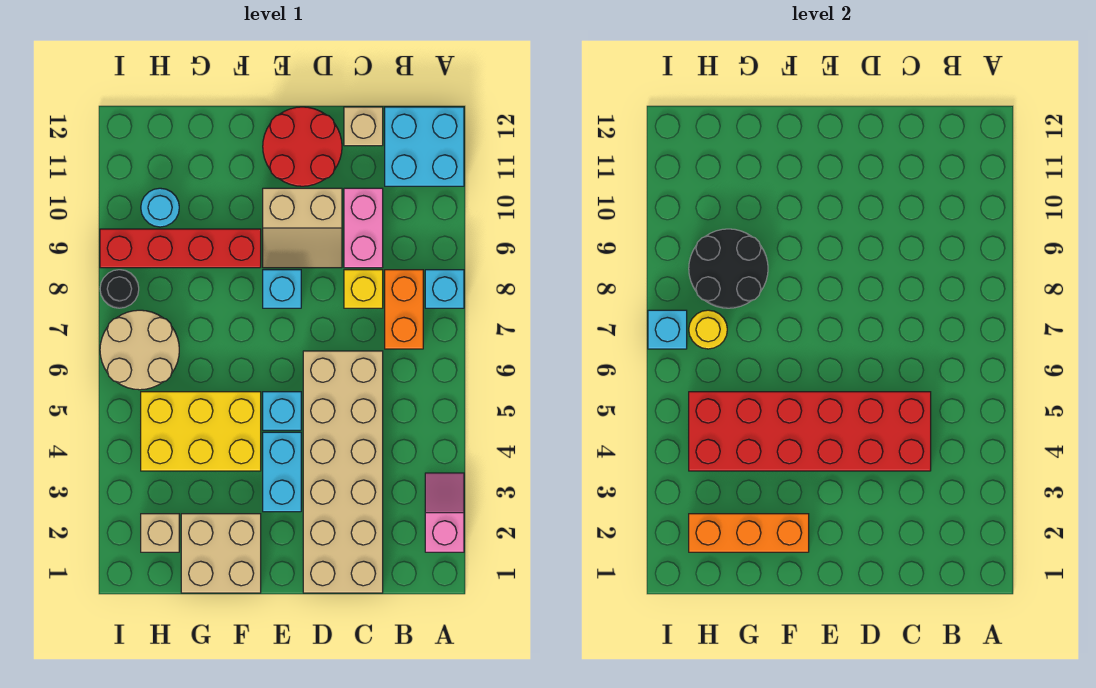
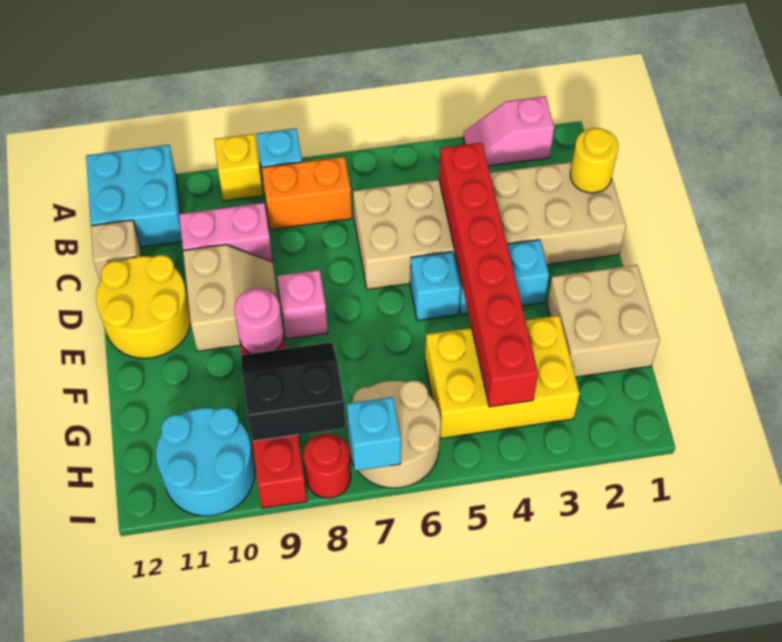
red brick C4:H5 level 2 -> red brick C4:H4 level 2
yellow brick C8 level 1 -> yellow brick A9 level 1
red round brick D11:E12 level 1 -> yellow round brick D11:E12 level 1
cyan brick E8 level 1 -> pink brick E8 level 1
orange brick F2:H2 level 2 -> none
yellow brick F4:H5 level 1 -> yellow brick G3:H5 level 1
none -> pink round brick F9 level 2
black round brick G8:H9 level 2 -> black slope G8:H9 level 2 top H
tan brick H2 level 1 -> none
yellow round brick H7 level 2 -> yellow round brick C1 level 2
cyan round brick H10 level 1 -> cyan round brick H10:I11 level 1
black round brick I8 level 1 -> red round brick I8 level 1

